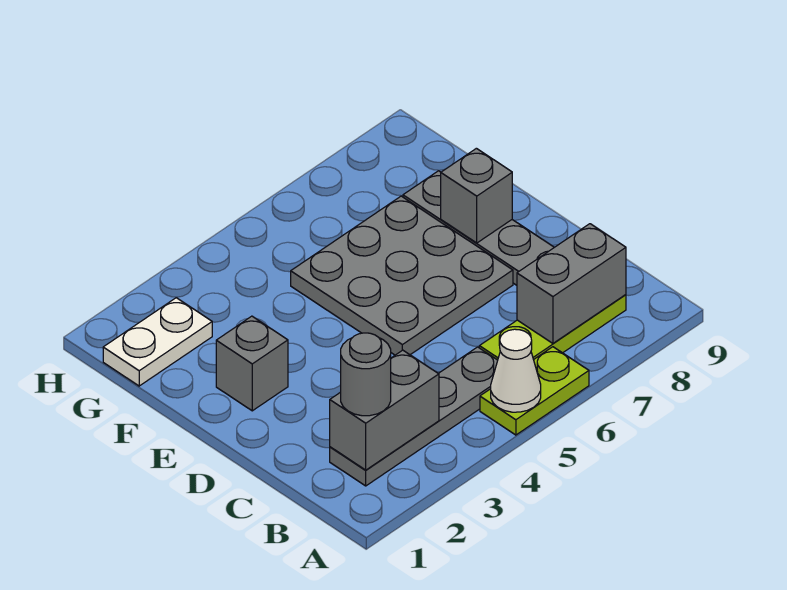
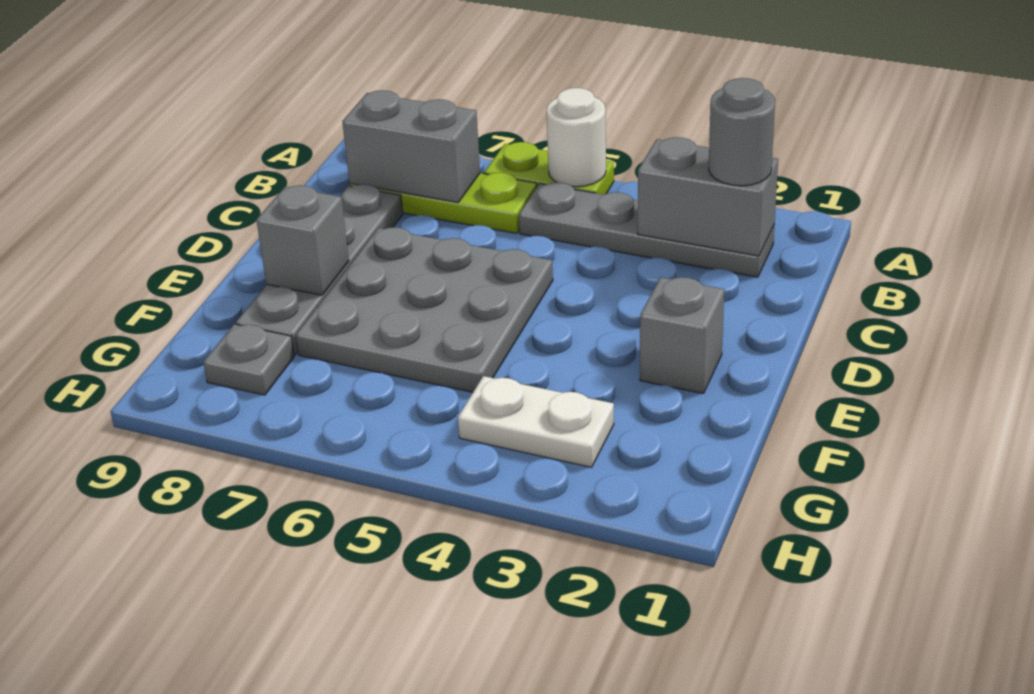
white cone A5 level 2 -> white round brick A5 level 2
white plate G1:G2 level 1 -> white plate G3:G4 level 1
none -> grey plate G8 level 1

